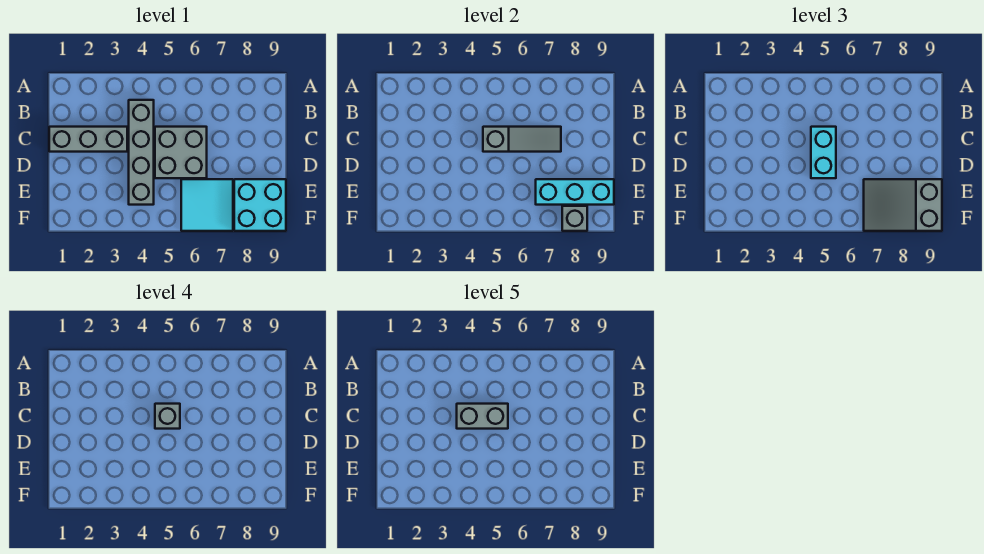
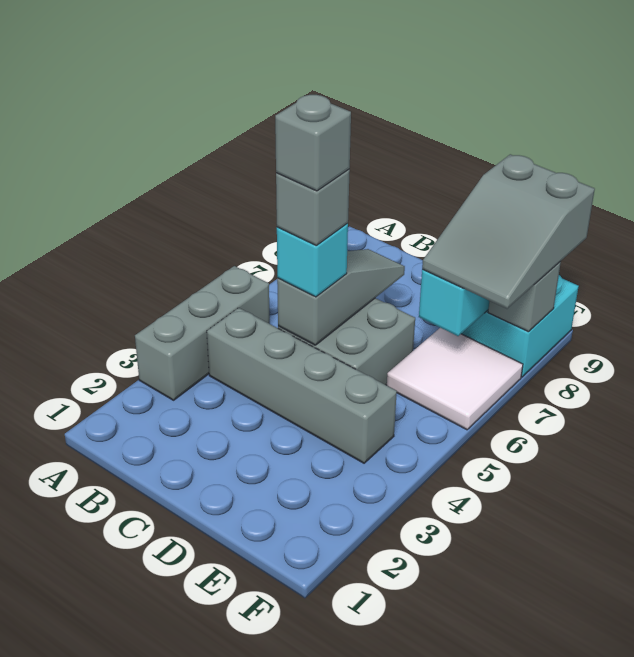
grey brick C1:C3 level 1 -> grey brick A3:A5 level 1
grey brick C4:C5 level 5 -> grey brick C5 level 5
cyan brick C5:D5 level 3 -> cyan brick C5 level 3
cyan tile E6:F7 level 1 -> white tile E6:F7 level 1

